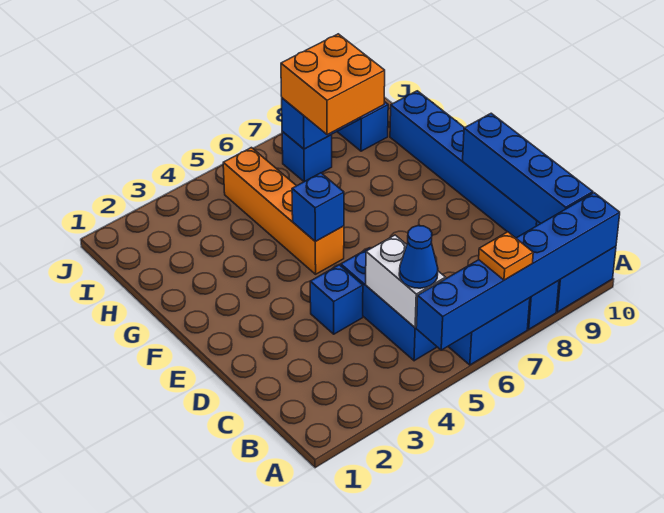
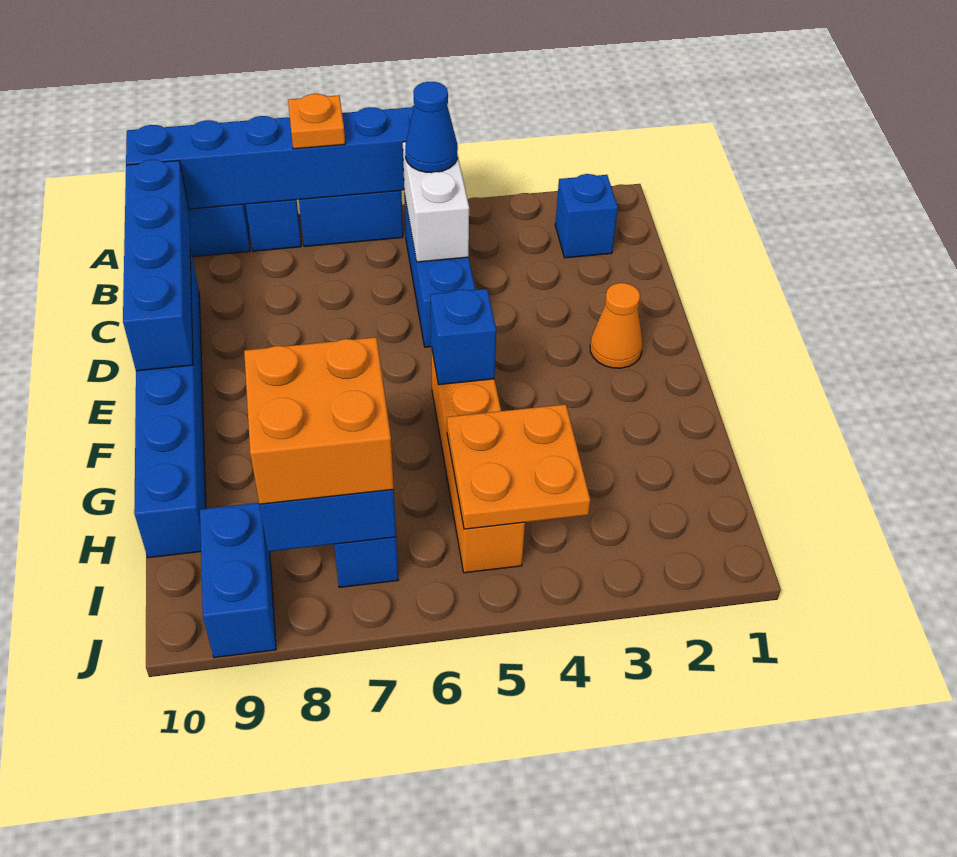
blue brick D4 level 1 -> blue brick B2 level 1
none -> orange cone E2 level 1
none -> orange plate H4:I5 level 2

